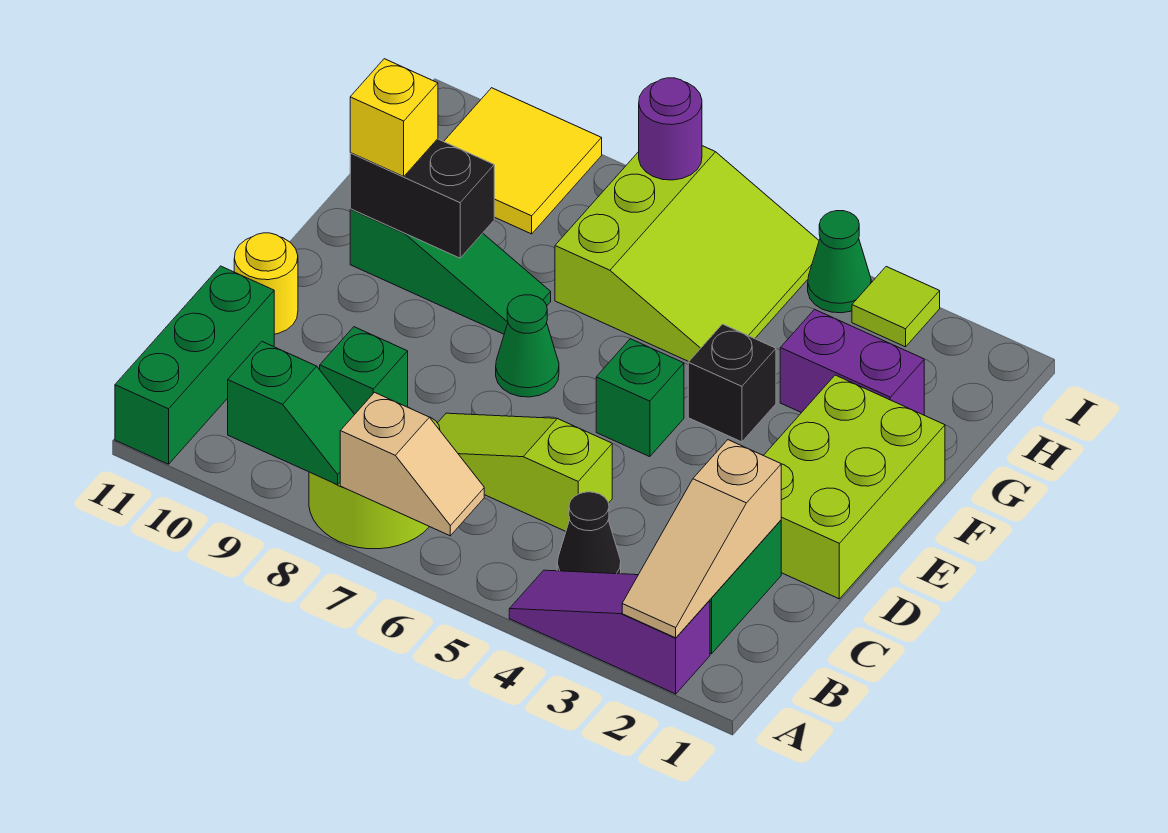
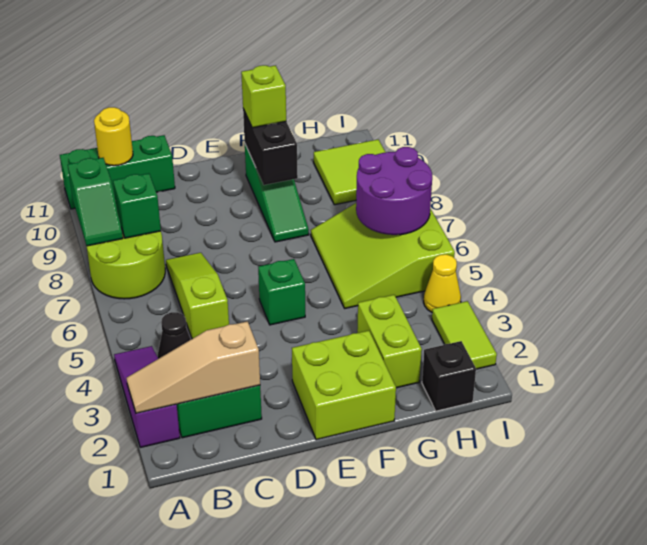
tan slope A6:A7 level 2 top 7 -> none
lime brick D1:F2 level 1 -> lime brick E1:F2 level 1
yellow round brick D11 level 1 -> yellow round brick B11 level 2
green cone E7 level 1 -> none
black brick F4 level 1 -> black brick H1 level 1
yellow brick F10 level 3 -> lime brick F10 level 3
purple brick G2:G3 level 1 -> lime brick G2:G3 level 1
lime slope G5:I7 level 1 top 7 -> lime slope G5:I7 level 1 top I
yellow tile H9:I10 level 1 -> lime tile H9:I10 level 1
lime tile I3 level 1 -> lime tile I2:I3 level 1
green cone I4 level 1 -> yellow cone I4 level 1
purple round brick I7 level 2 -> purple round brick H6:I7 level 2

